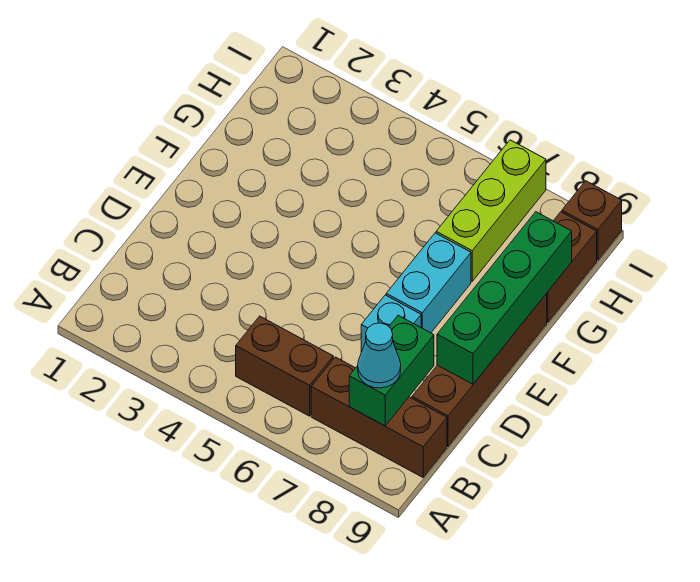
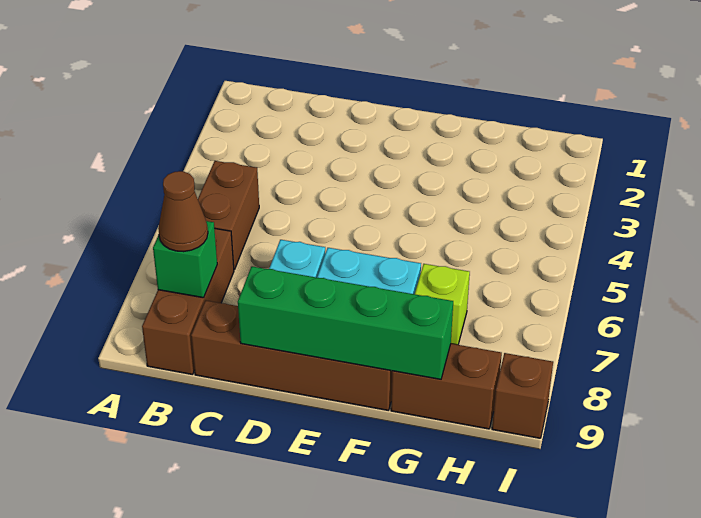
green brick B8:C8 level 2 -> green brick B8 level 2
cyan cone B8 level 3 -> brown cone B8 level 3
lime brick G7:I7 level 1 -> lime brick G7 level 1

